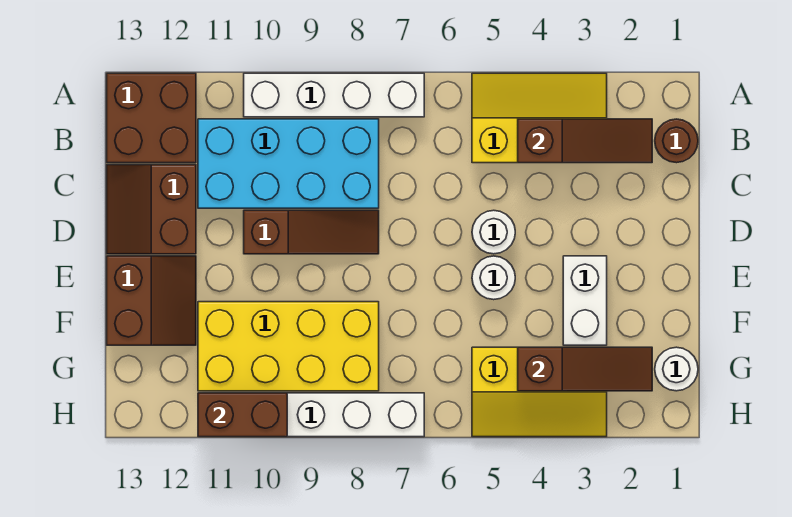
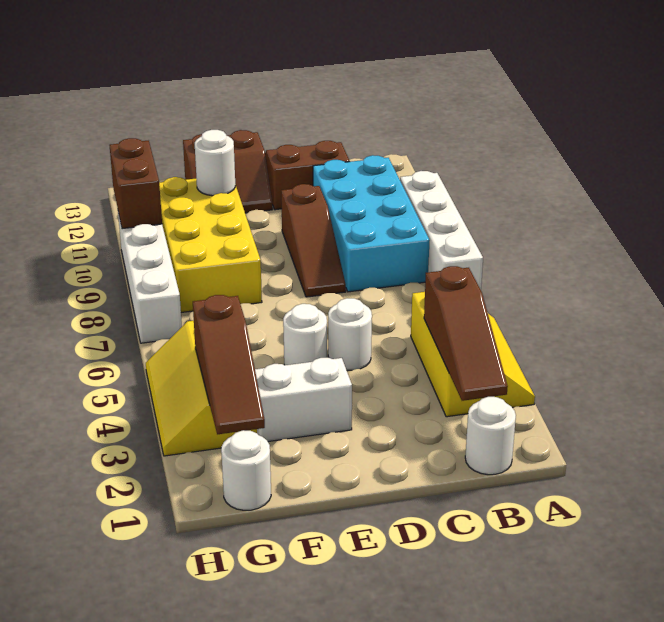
brown brick A12:B13 level 1 -> none
brown round brick B1 level 1 -> white round brick B1 level 1
none -> white round brick F11 level 2

